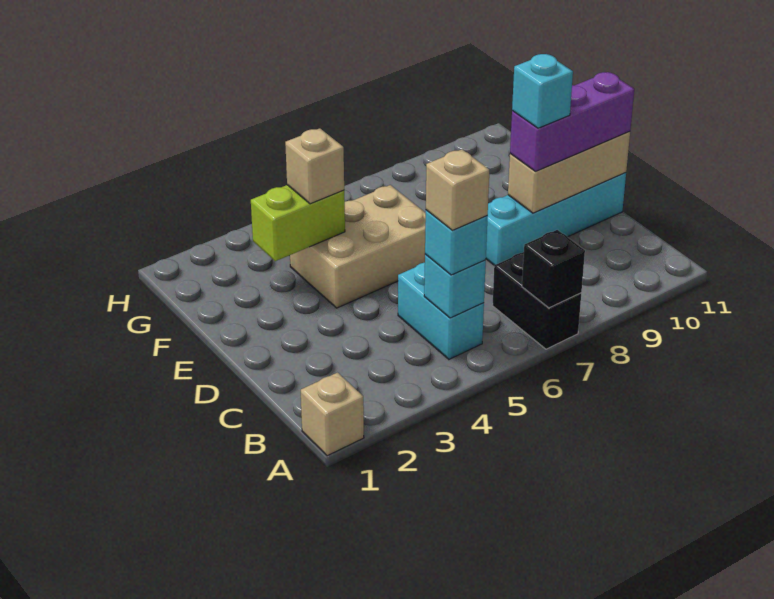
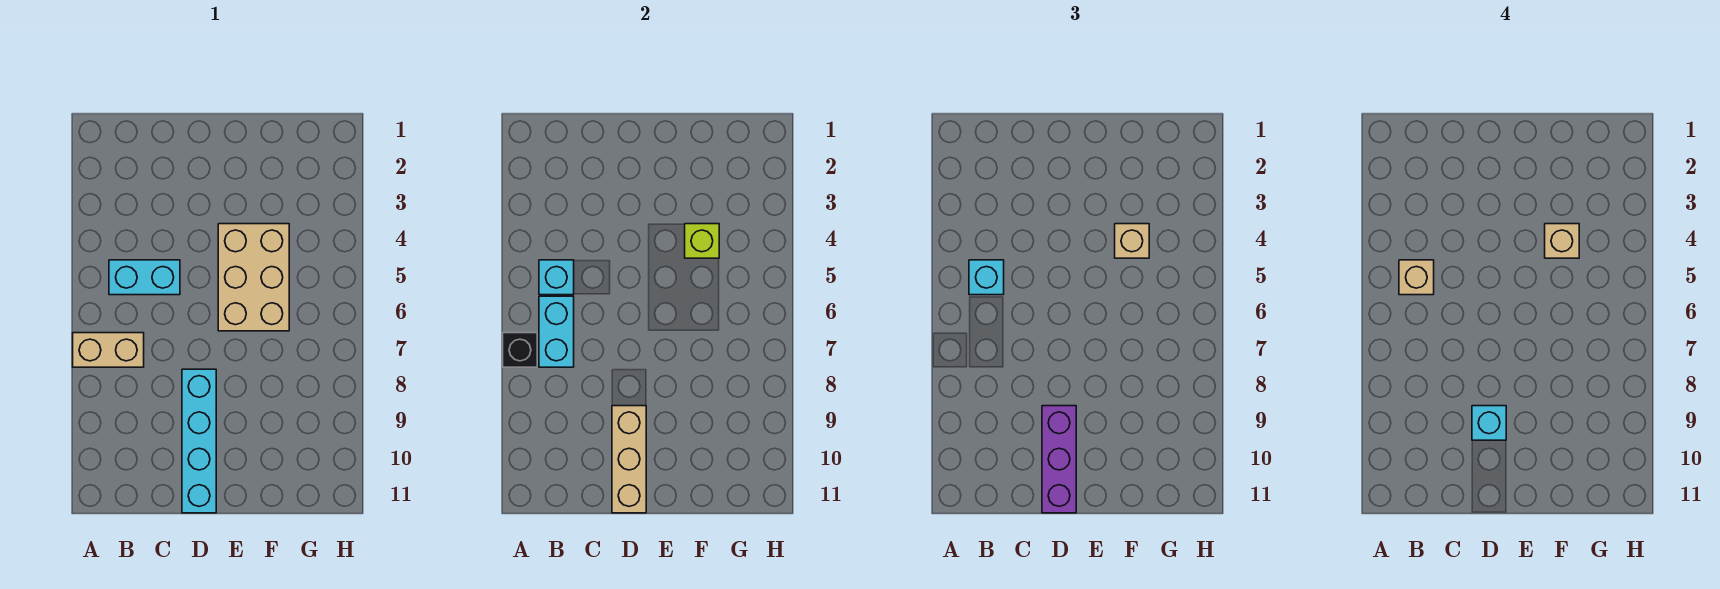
tan brick A1 level 1 -> tan brick F4 level 4
black brick A7:B7 level 1 -> tan brick A7:B7 level 1
none -> cyan brick B6:B7 level 2
lime brick F3:F4 level 2 -> lime brick F4 level 2

